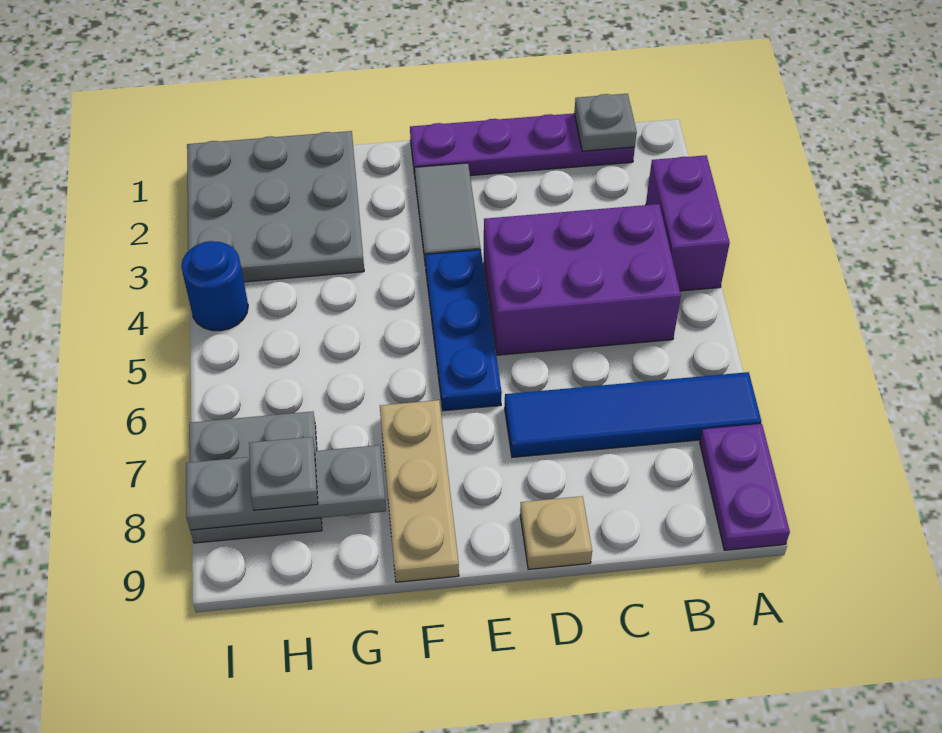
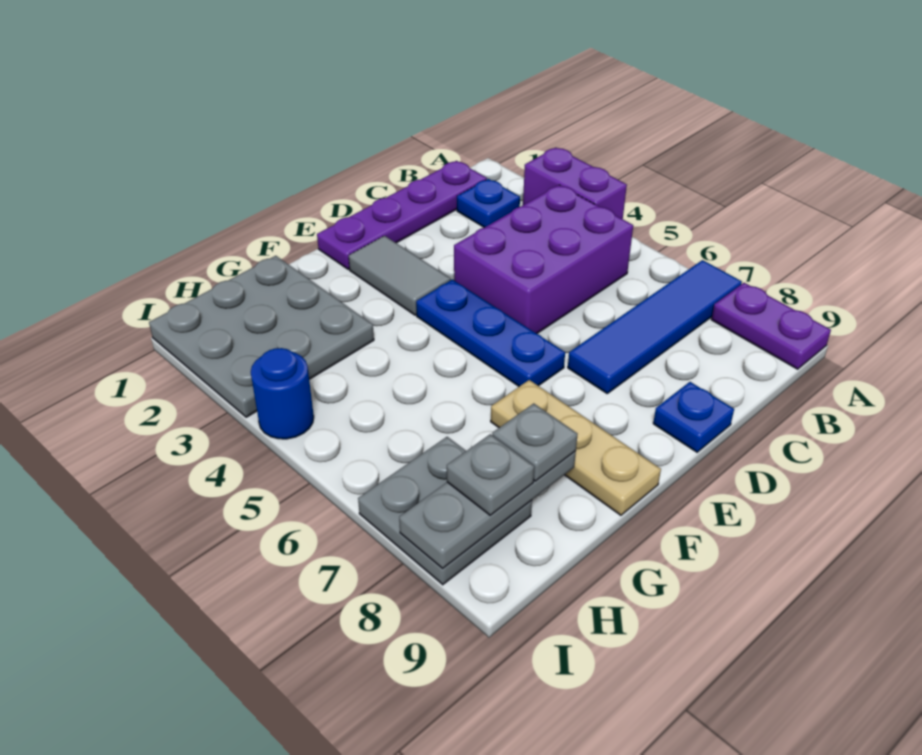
grey plate B1 level 2 -> grey plate G8 level 3
none -> blue plate B2 level 1
tan plate D9 level 1 -> blue plate D9 level 1

